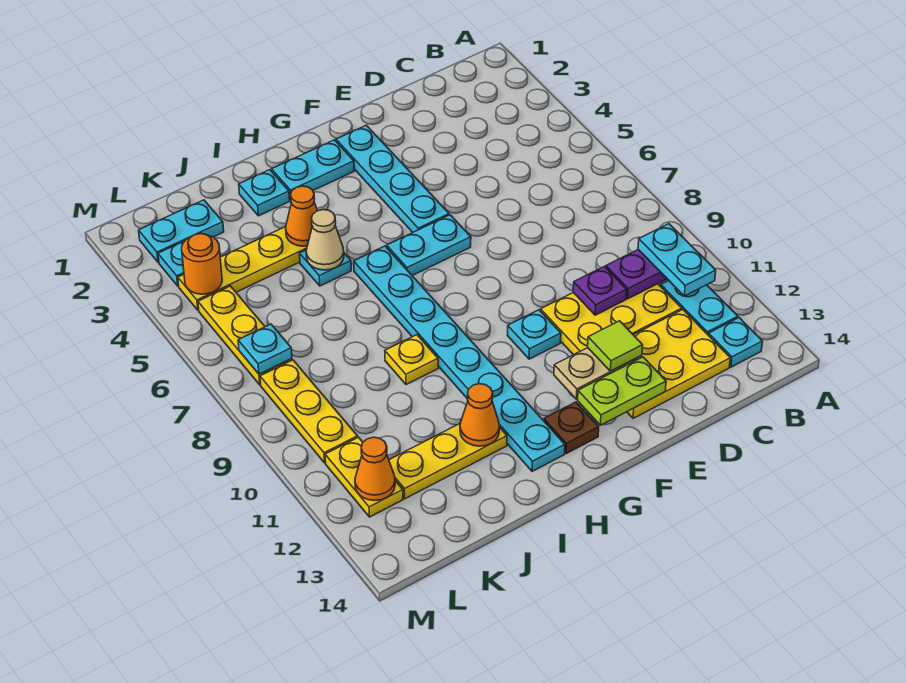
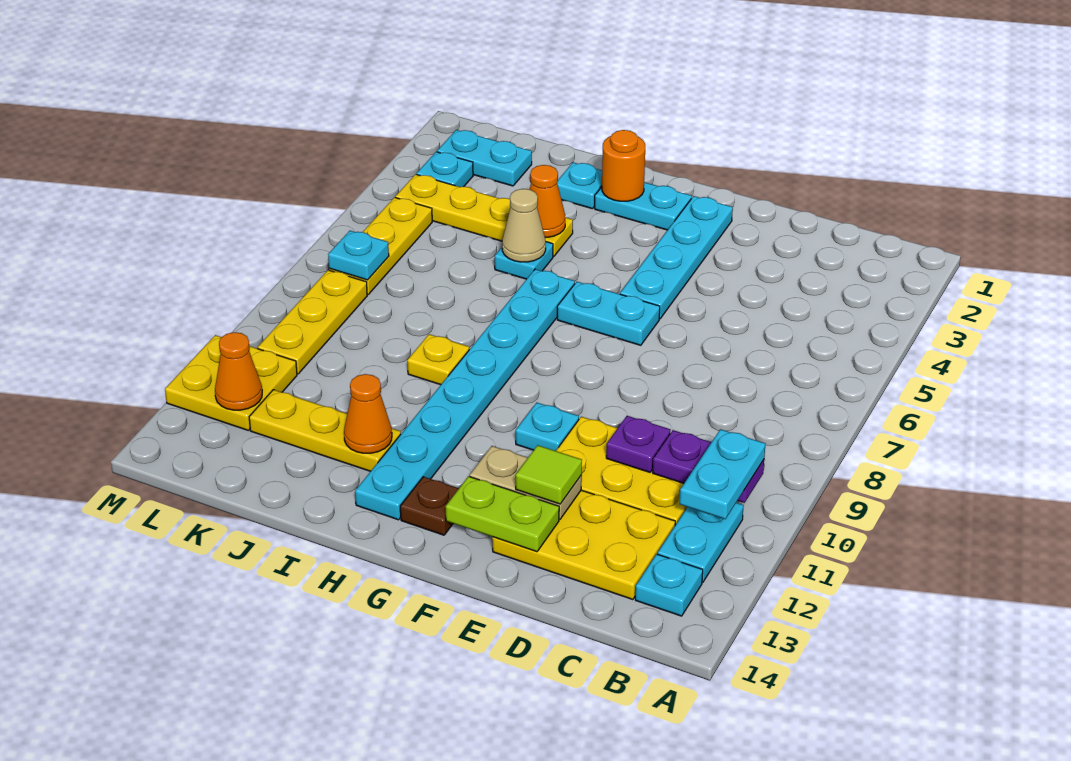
orange round brick L4 level 2 -> orange round brick H2 level 2
yellow plate L11:L12 level 1 -> yellow plate L11:M12 level 1

